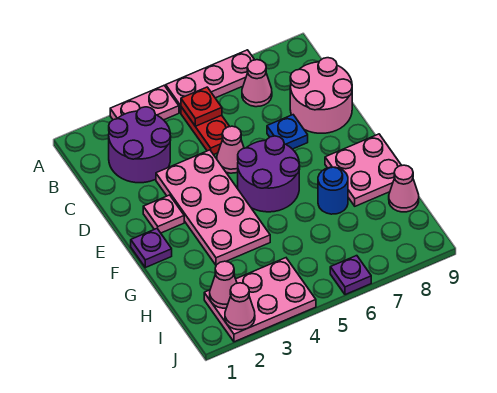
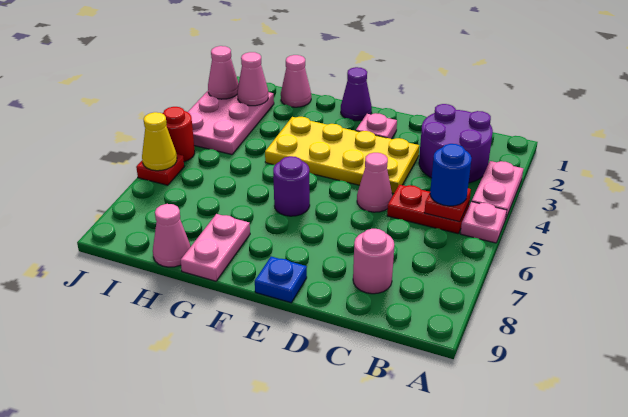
pink plate A5:A7 level 1 -> pink plate A5 level 1
pink cone B7 level 1 -> pink cone H1 level 1
pink round brick C8:D9 level 1 -> pink round brick C8 level 1
pink plate D3:G4 level 1 -> yellow plate D3:G4 level 1
blue plate D7 level 1 -> blue plate E9 level 1
purple round brick E5:F6 level 1 -> purple round brick F6 level 1
purple plate F1 level 1 -> purple cone F1 level 1
pink plate F8:G9 level 1 -> pink plate G8:G9 level 1
blue round brick G7 level 1 -> blue round brick B5 level 3
none -> red round brick J5 level 1
purple plate J6 level 1 -> red plate J6 level 1
none -> yellow cone J6 level 2

